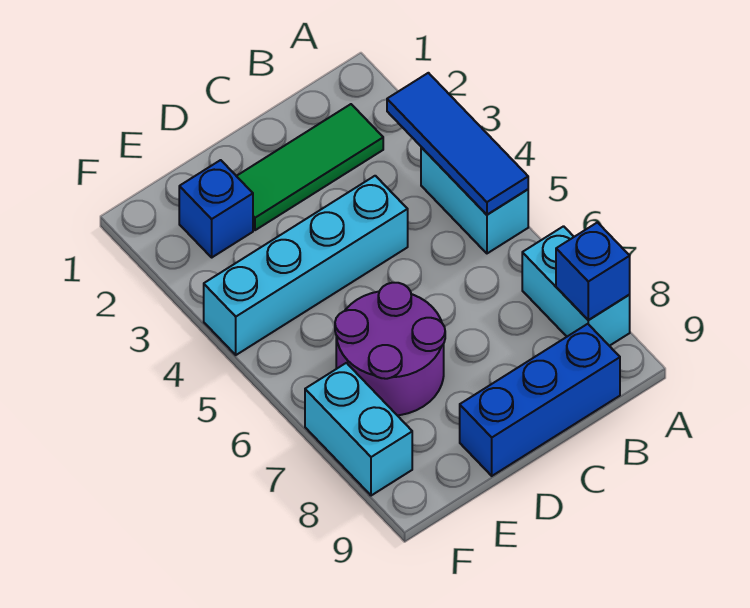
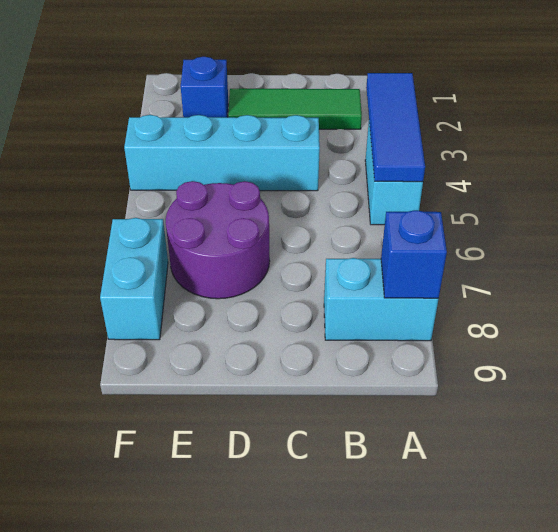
cyan brick A7:A8 level 1 -> cyan brick A8:B8 level 1
blue brick B9:D9 level 1 -> none

